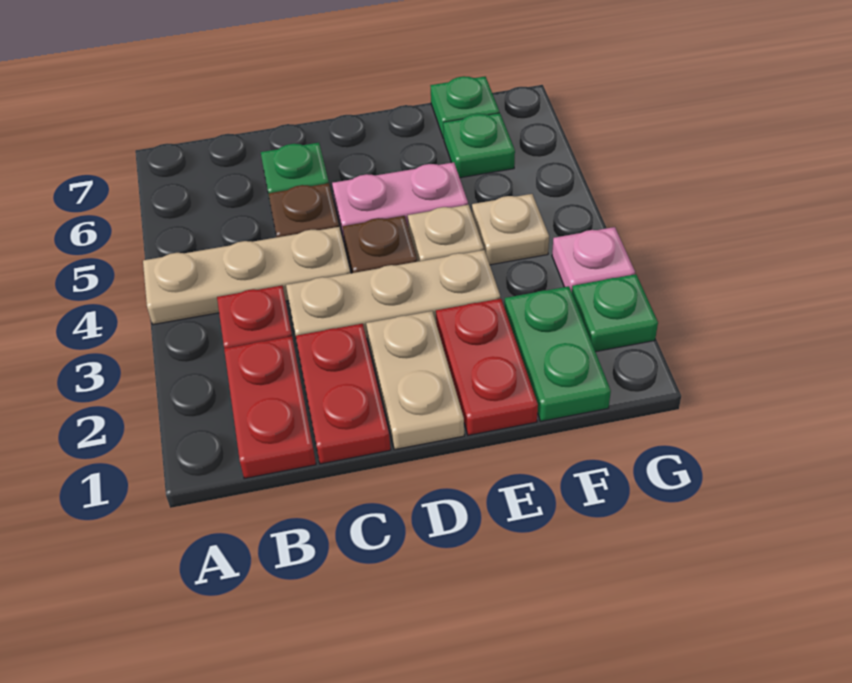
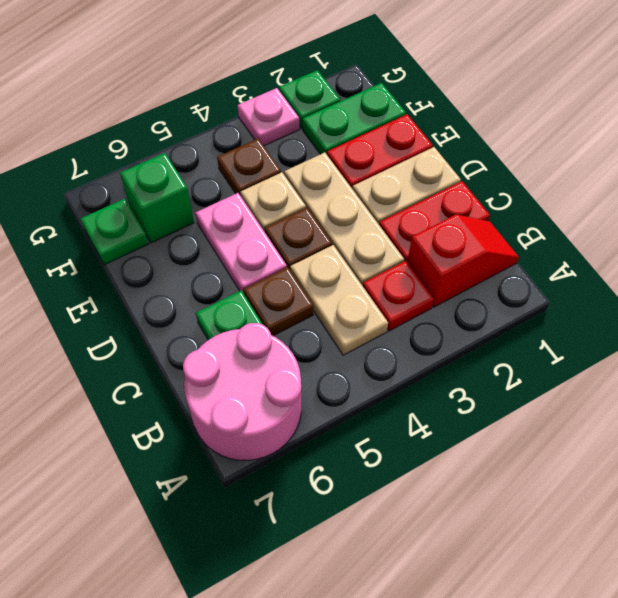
tan plate A4:C4 level 1 -> tan plate B4:C4 level 1
none -> pink round brick A6:B7 level 1
red plate B1:B2 level 1 -> red slope B1:B2 level 1 top 2
tan plate F4 level 1 -> brown plate F4 level 1
green plate F6 level 1 -> green brick F6 level 1

